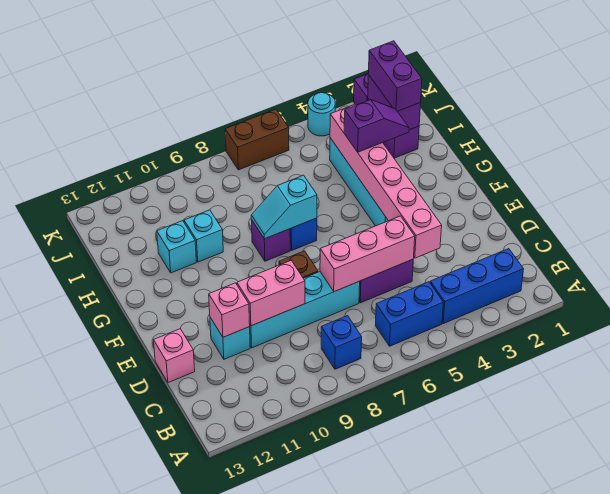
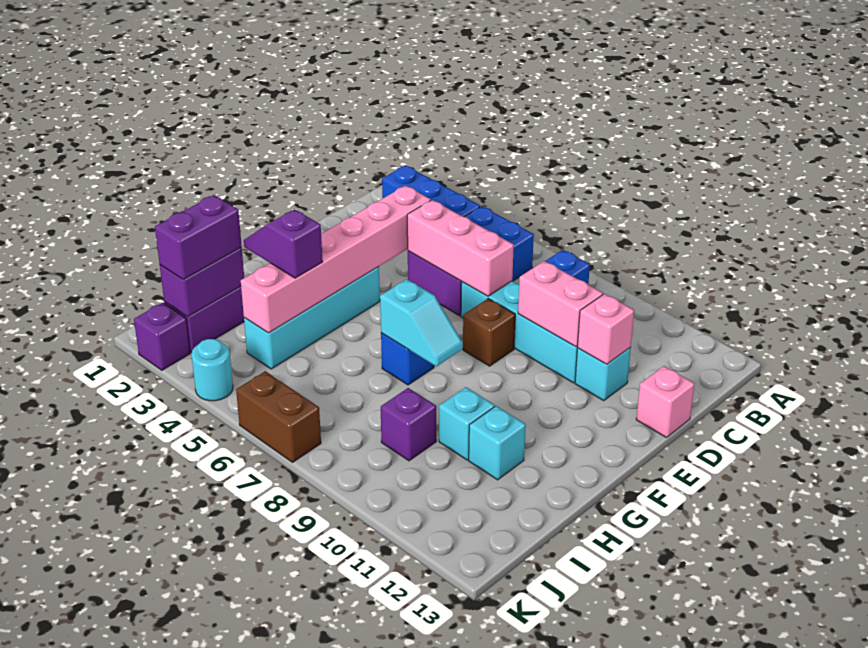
purple brick G8 level 1 -> purple brick I9 level 1

